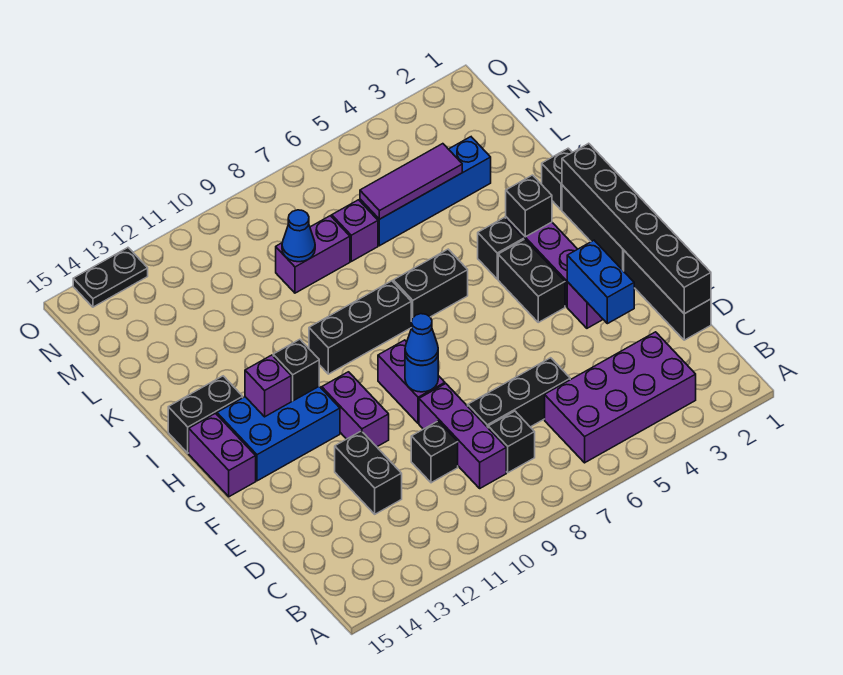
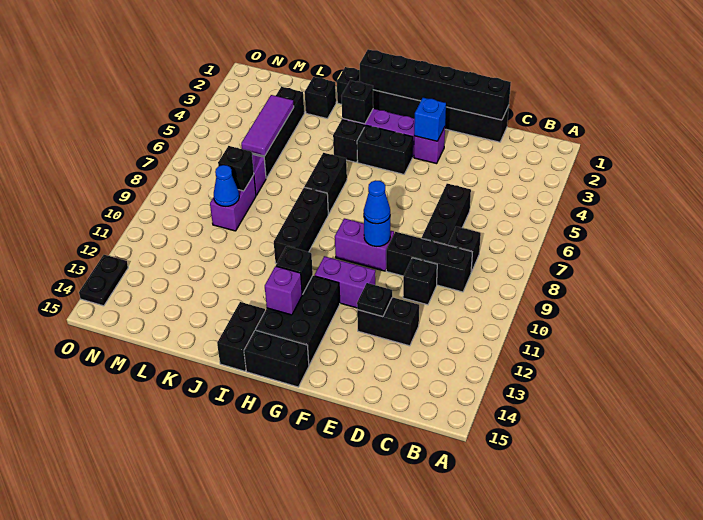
purple brick B3:C6 level 1 -> none
purple brick C9:E9 level 1 -> black brick C9:E9 level 1
blue brick E3:F3 level 2 -> blue brick F3 level 2
none -> black plate E12 level 2
blue brick G12:H14 level 1 -> black brick G12:H14 level 1
purple brick G15:H15 level 1 -> black brick G15:H15 level 1
none -> black brick K2 level 1
blue brick L3:L6 level 1 -> black brick L3:L6 level 1
none -> black brick L8 level 2

